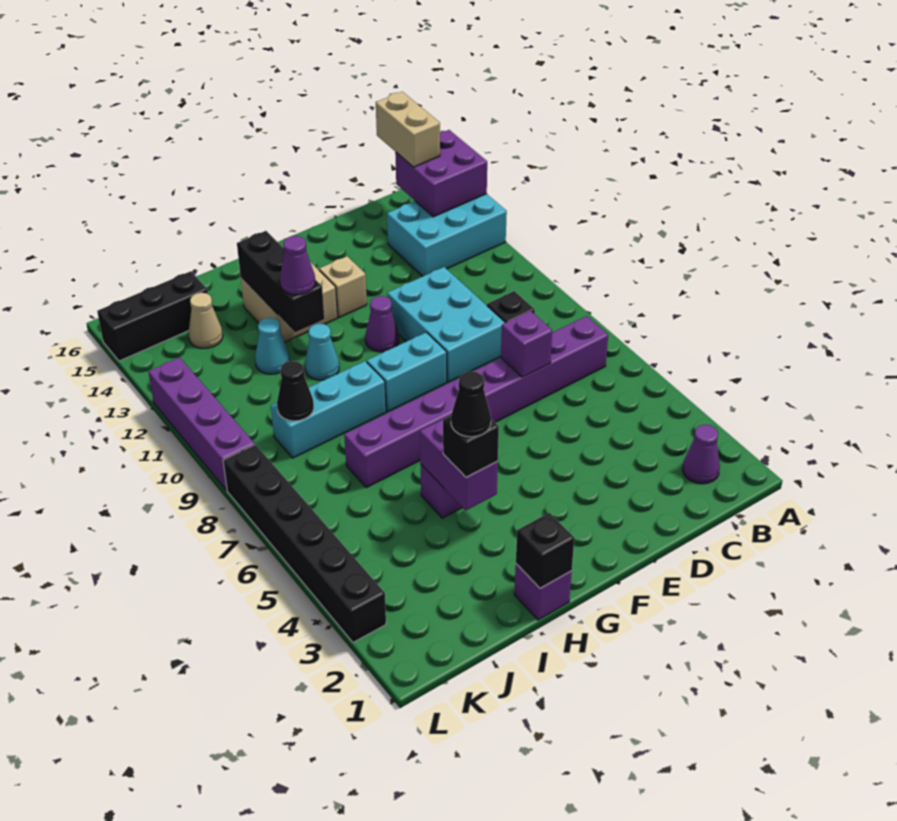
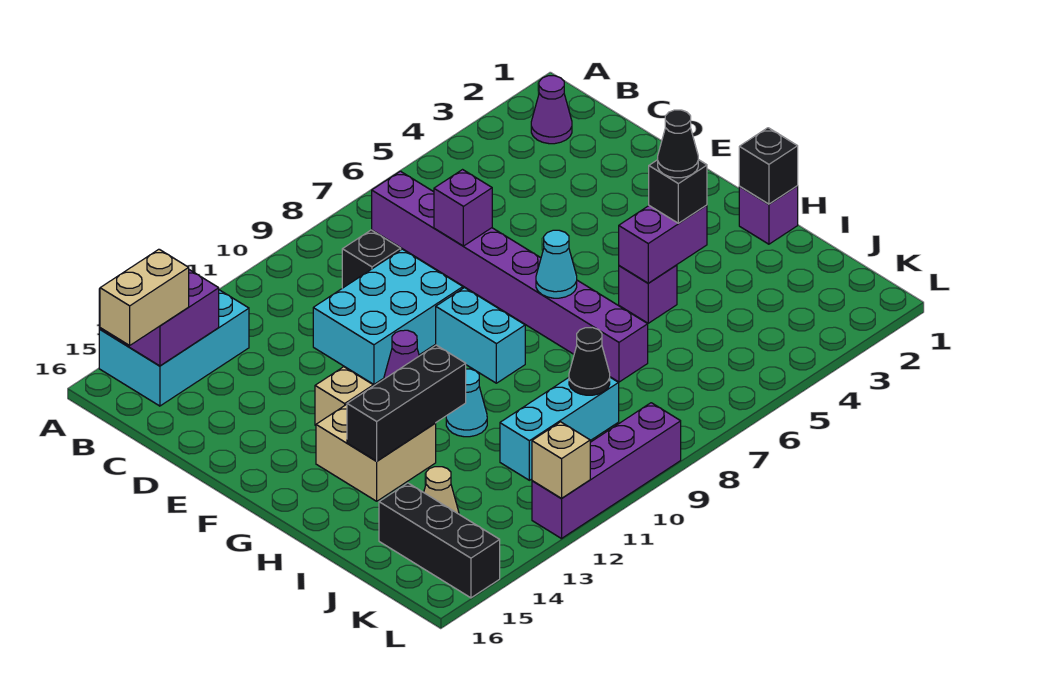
cyan brick A13:C14 level 1 -> cyan brick A13:B15 level 1
cyan brick H9:J9 level 1 -> cyan brick J9:J11 level 1
purple cone H12 level 3 -> none
cyan cone I12 level 1 -> cyan cone G7 level 2
black brick L3:L8 level 1 -> none
none -> tan brick L12 level 2

